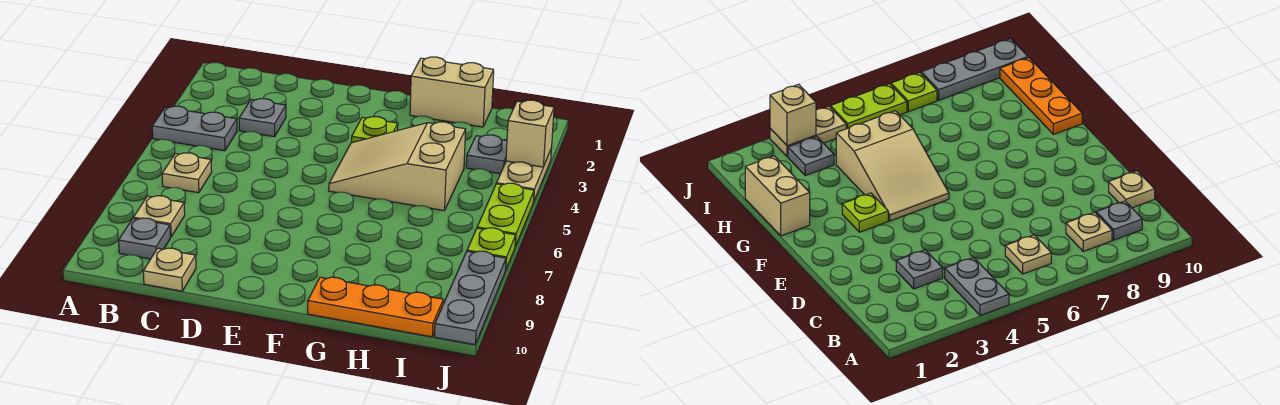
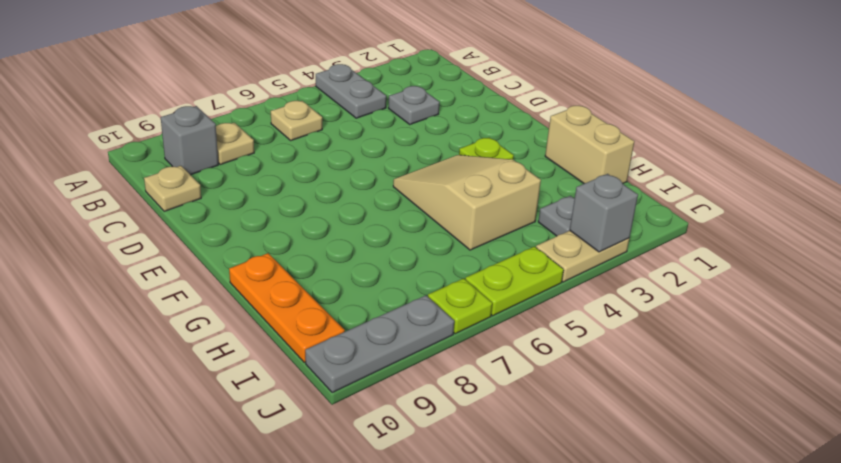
grey plate B9 level 1 -> grey brick B9 level 1
tan brick J3 level 2 -> grey brick J3 level 2

